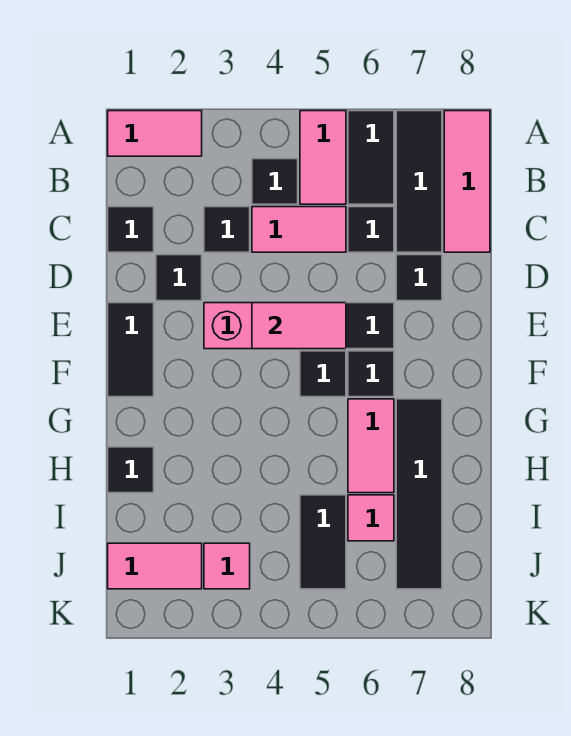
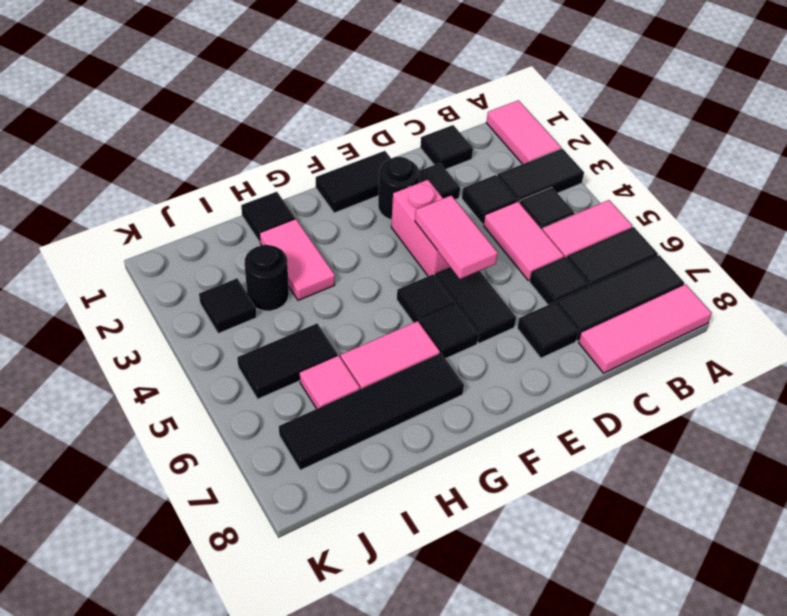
none -> black tile A3:B3 level 1
none -> black round brick E2 level 1
none -> black round brick I3 level 1
pink tile J1:J2 level 1 -> pink tile H2:H3 level 1
pink tile J3 level 1 -> black tile J3 level 1

